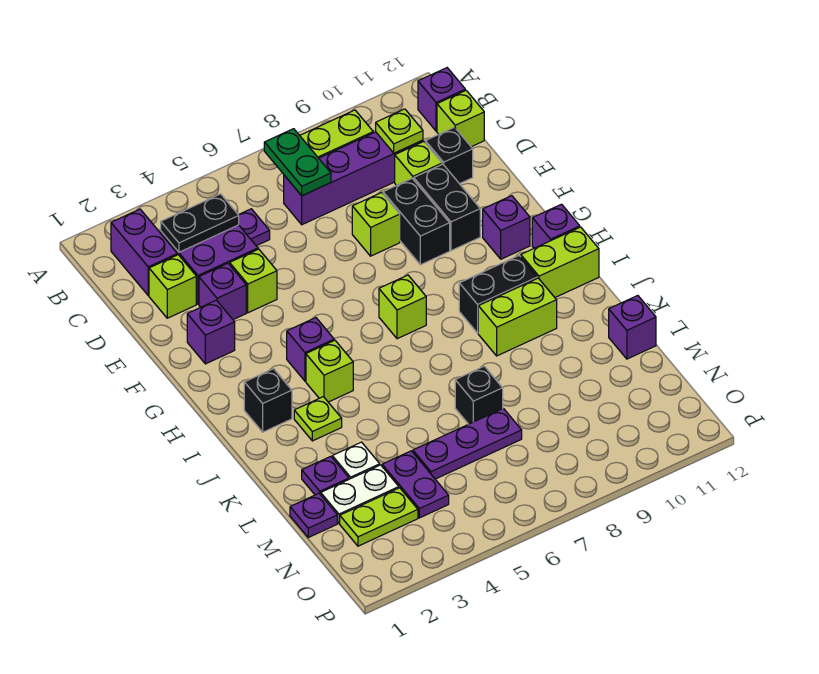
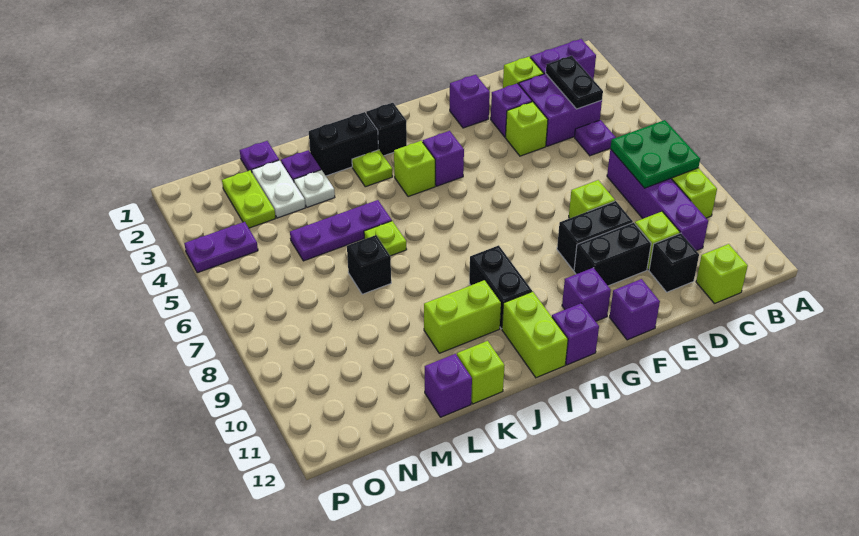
green plate B7:C7 level 2 -> green plate B7:C8 level 2
purple brick B12 level 1 -> purple brick F12 level 1
lime plate C10 level 2 -> lime plate K6 level 1
lime brick H7 level 1 -> lime brick K12 level 1
none -> black brick J2:K2 level 1
lime brick J9:J10 level 1 -> lime brick J10:K10 level 1
purple plate M4:N4 level 1 -> purple plate O4:P4 level 1
purple plate M5:M7 level 1 -> purple plate K5:M5 level 1

